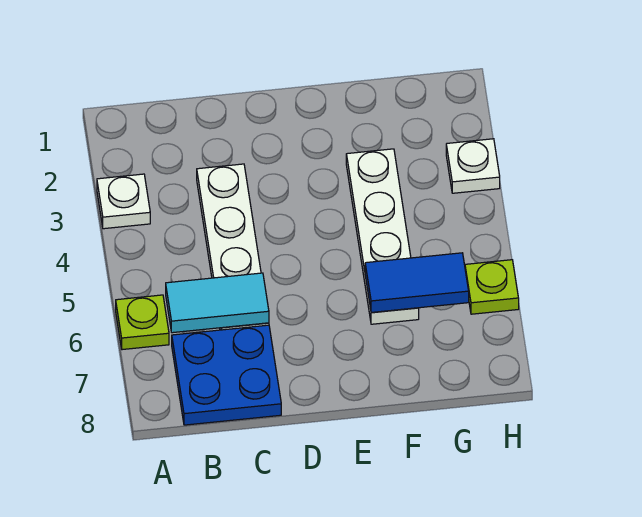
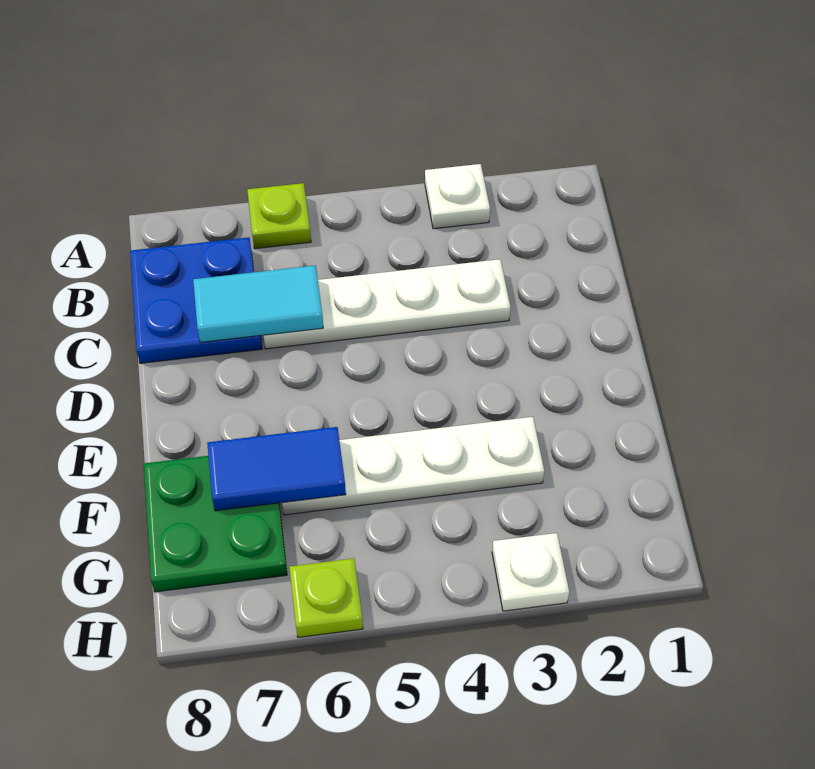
cyan tile B6:C6 level 2 -> cyan tile C6:C7 level 2
blue tile F6:G6 level 2 -> blue tile F6:F7 level 2
none -> green plate F7:G8 level 1

